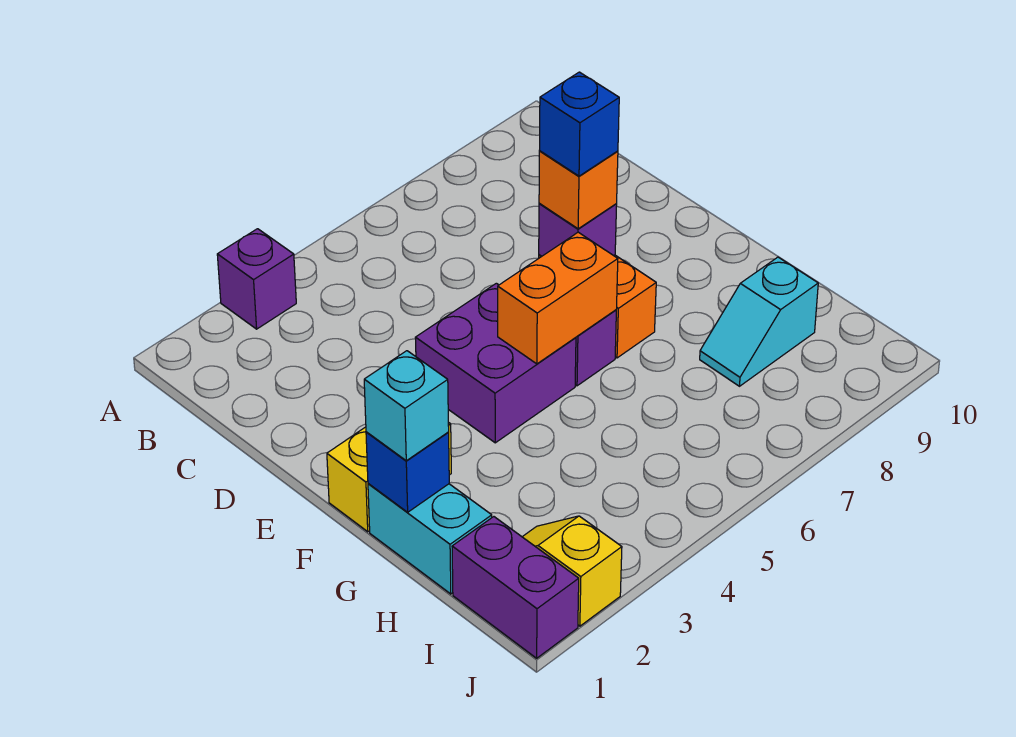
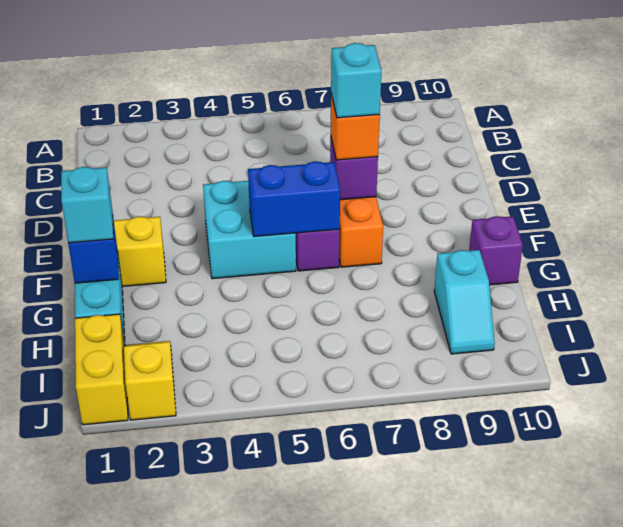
purple brick A3 level 1 -> purple brick G10 level 1
purple brick E4:F5 level 1 -> cyan brick E4:F5 level 1
blue brick E7 level 4 -> cyan brick E7 level 4
orange brick F5:F6 level 2 -> blue brick F5:F6 level 2
cyan slope H8:H9 level 1 top 9 -> cyan slope H9:I9 level 1 top H
purple brick I1:J1 level 1 -> yellow brick I1:J1 level 1

